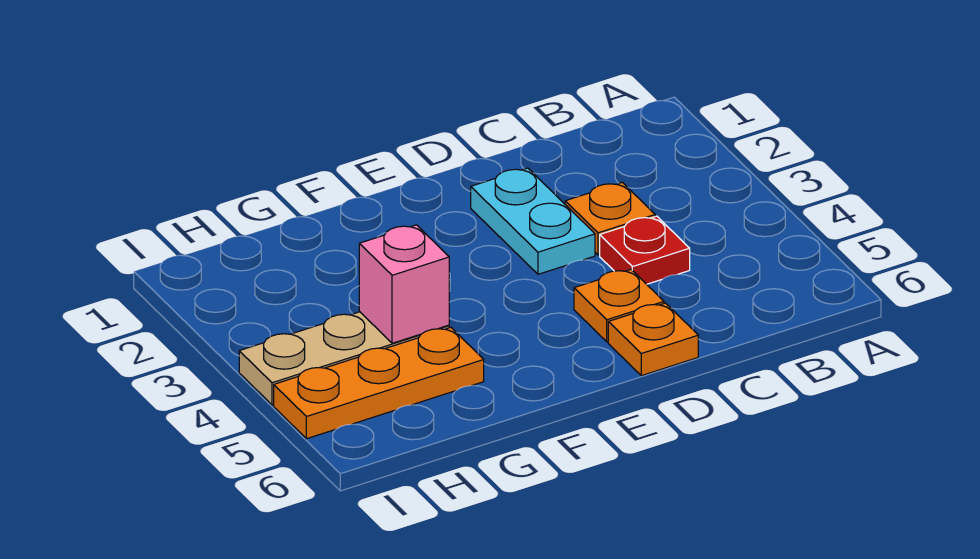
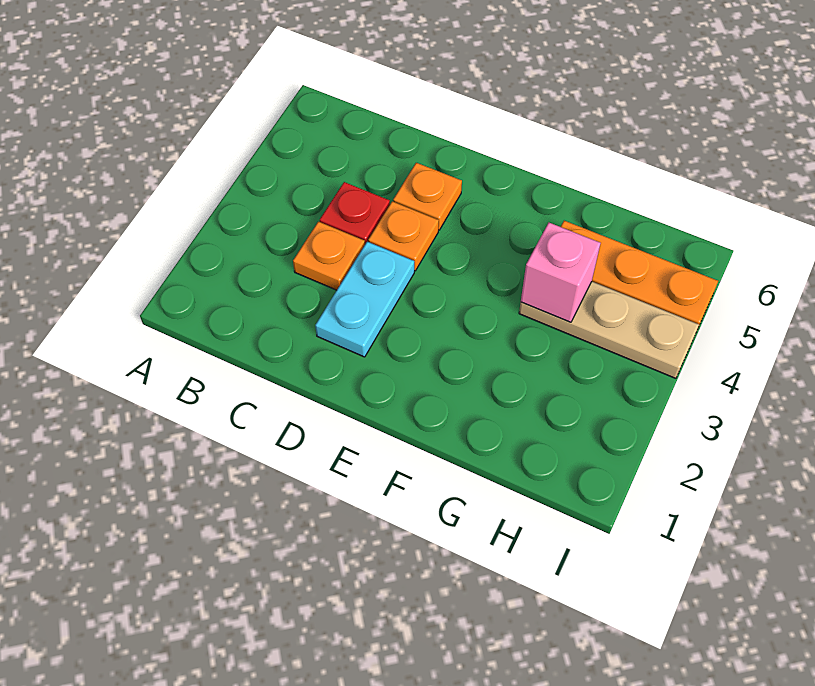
orange plate D6 level 1 -> orange plate D4 level 1

